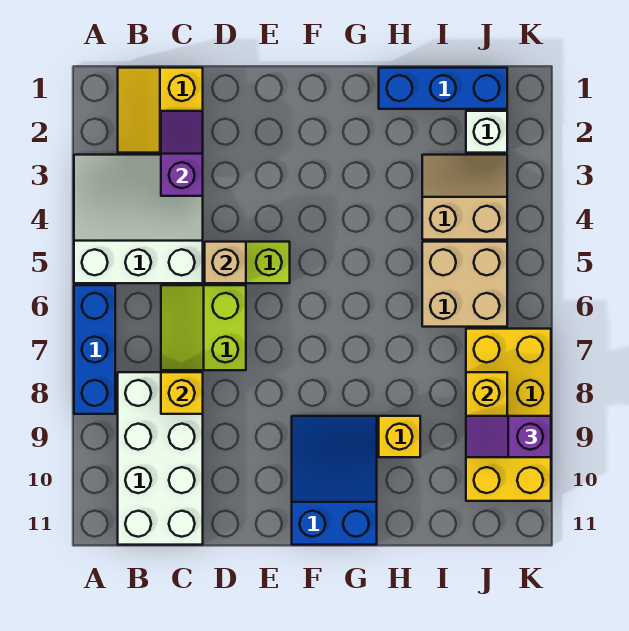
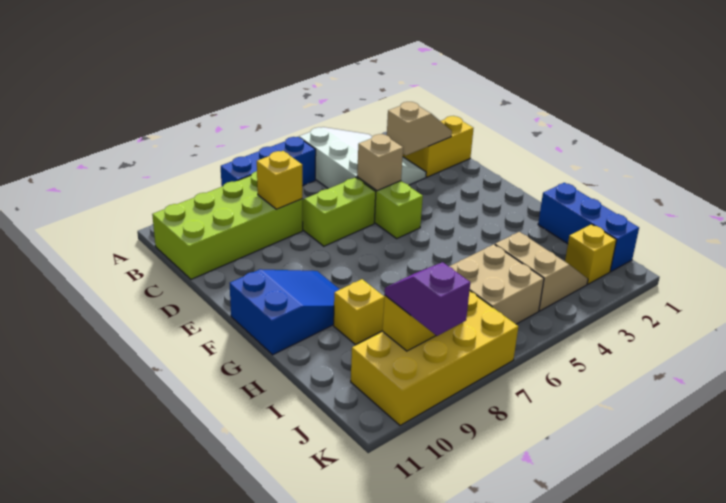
white brick B8:C11 level 1 -> lime brick B8:C11 level 1
purple slope C2:C3 level 2 top 3 -> tan slope C2:C3 level 2 top 3
white brick J2 level 1 -> yellow brick J2 level 1

